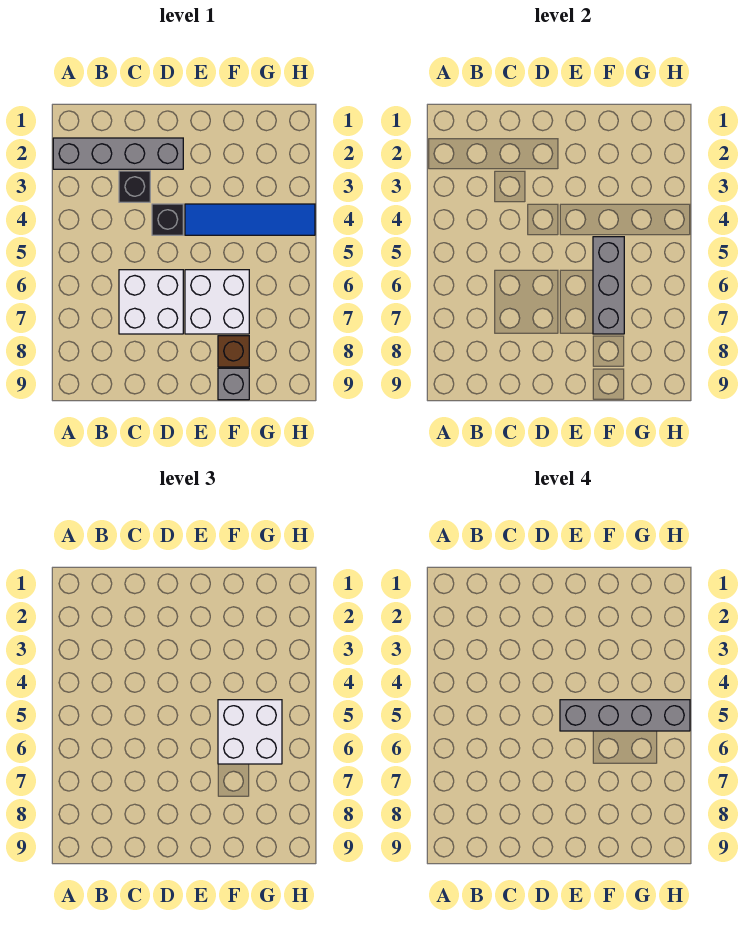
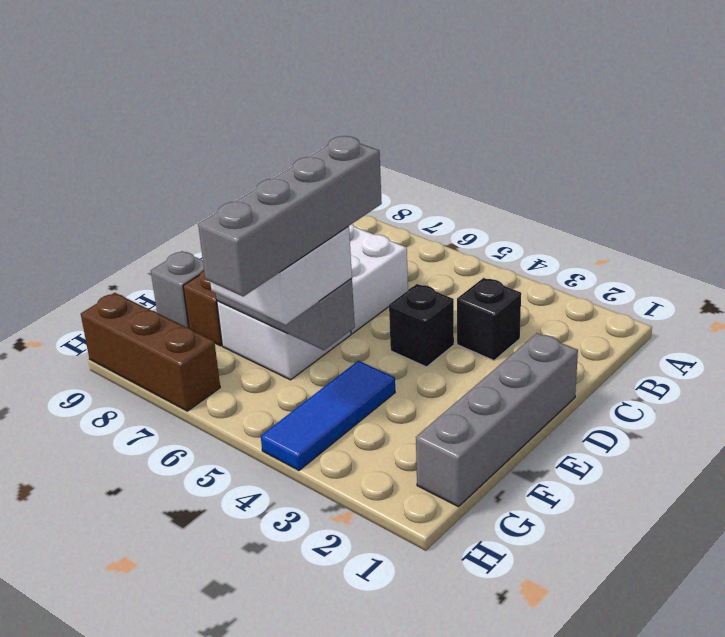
grey brick A2:D2 level 1 -> grey brick D1:G1 level 1
blue tile E4:H4 level 1 -> blue tile F4:H4 level 1
none -> brown brick H7:H9 level 1

